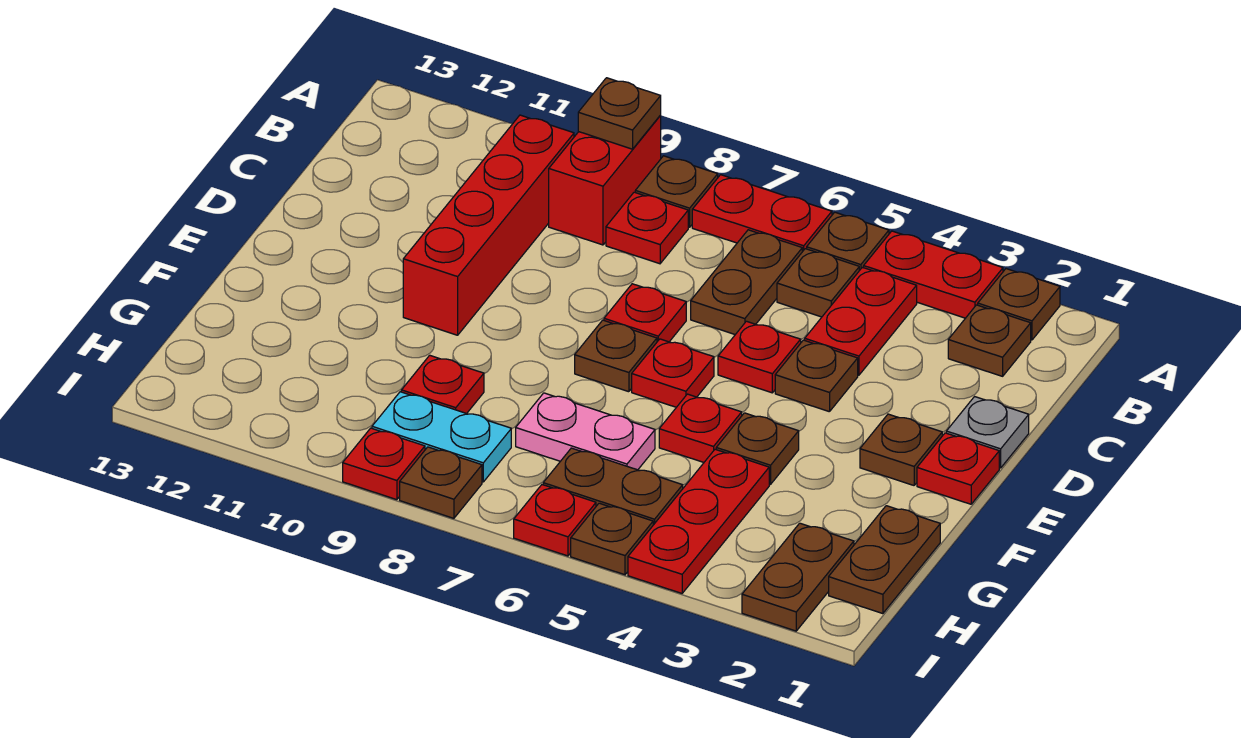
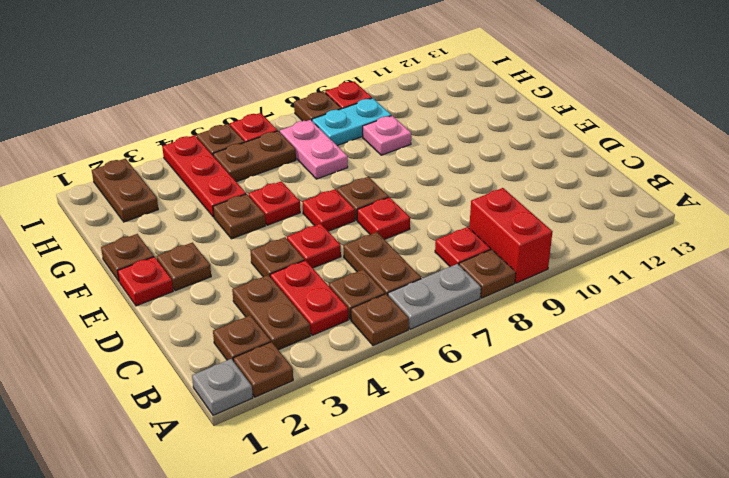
red plate A3:A4 level 1 -> none
red plate A6:A7 level 1 -> grey plate A6:A7 level 1
brown plate A9 level 2 -> brown plate F1 level 1
red brick B10:E10 level 1 -> none
grey plate D1 level 1 -> grey plate A1 level 1
brown plate G1:H1 level 1 -> brown plate B3:C3 level 1
pink plate G6:G7 level 1 -> pink plate G7:H7 level 1
red plate G9 level 1 -> pink plate G9 level 1

